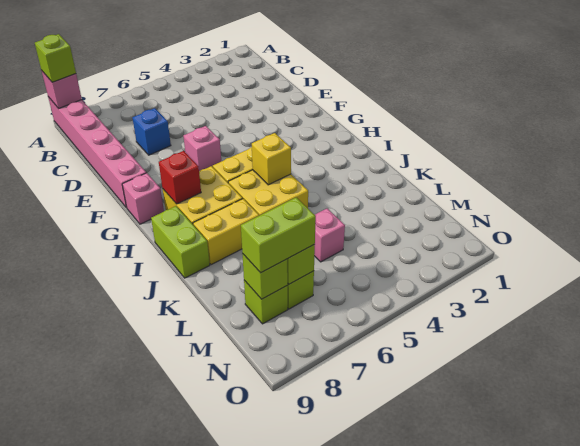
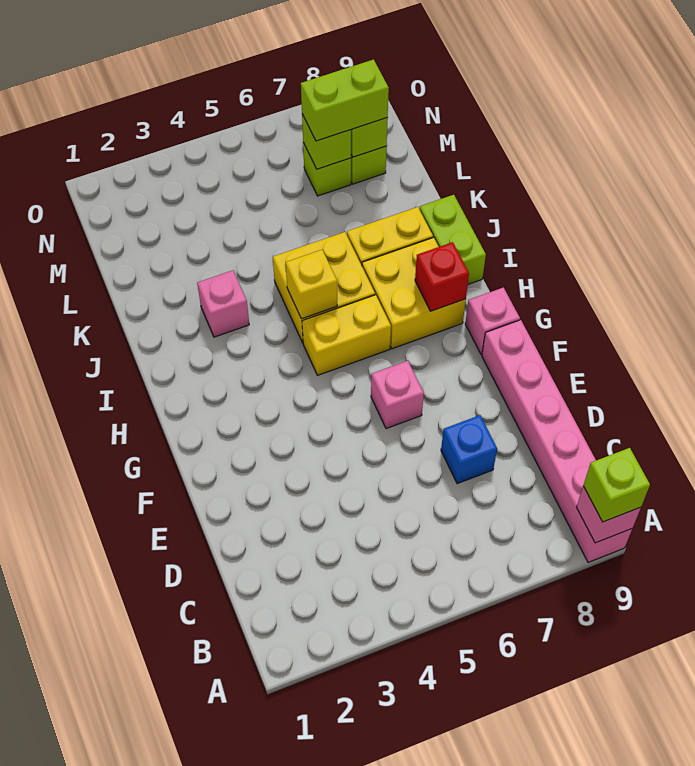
pink brick L5 level 1 -> pink brick J3 level 1

